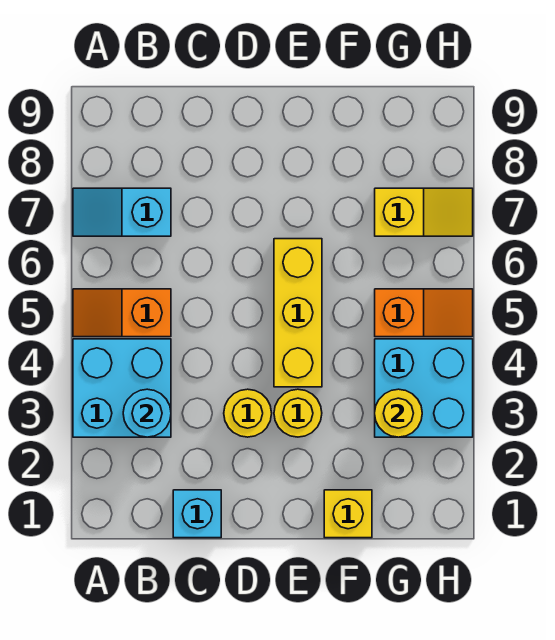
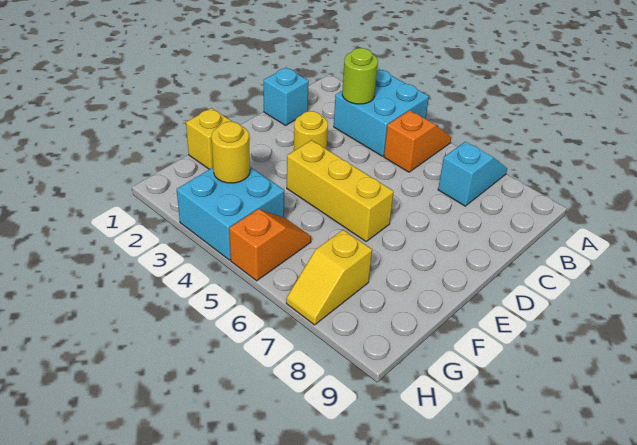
cyan round brick B3 level 2 -> lime round brick B3 level 2
yellow round brick E3 level 1 -> none
orange slope G5:H5 level 1 top G -> orange slope G5:H5 level 1 top H

